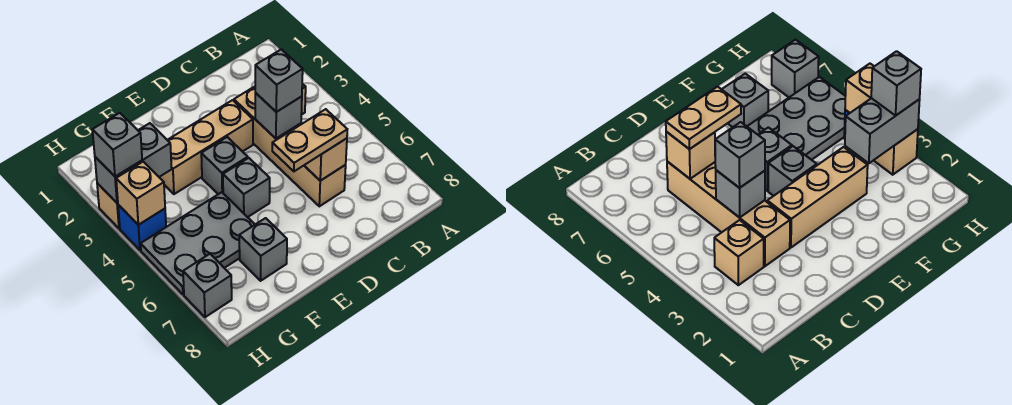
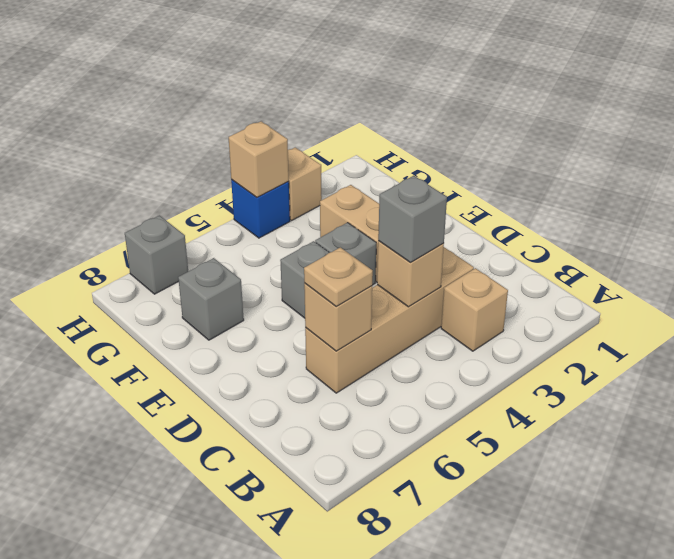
grey brick C4 level 2 -> tan brick C4 level 2
tan plate C6:D6 level 3 -> tan plate C6 level 3
grey plate F5:H6 level 1 -> none
grey brick G3:H3 level 2 -> none
grey brick H3 level 3 -> none

